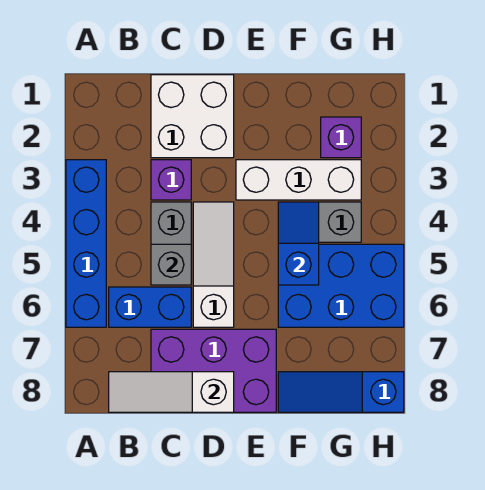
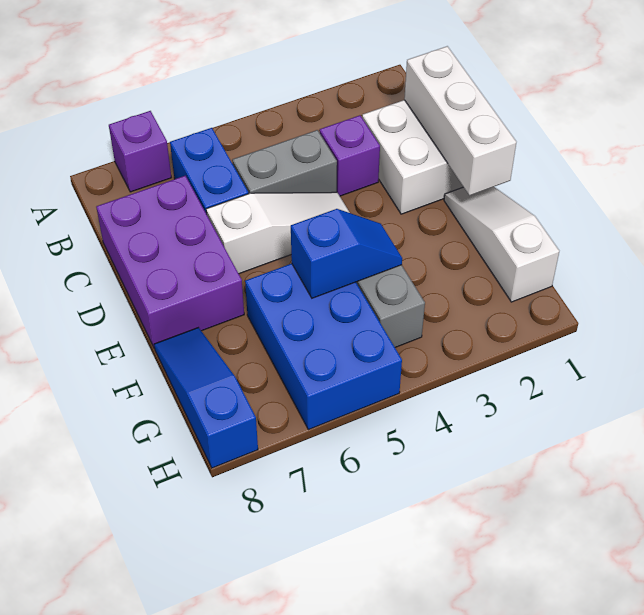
blue brick A3:A6 level 1 -> none
white slope B8:D8 level 2 top D -> white slope E1:G1 level 1 top G
grey brick C5 level 2 -> none
white brick E3:G3 level 1 -> white brick C1:E1 level 2
purple brick G2 level 1 -> purple brick A7 level 1

